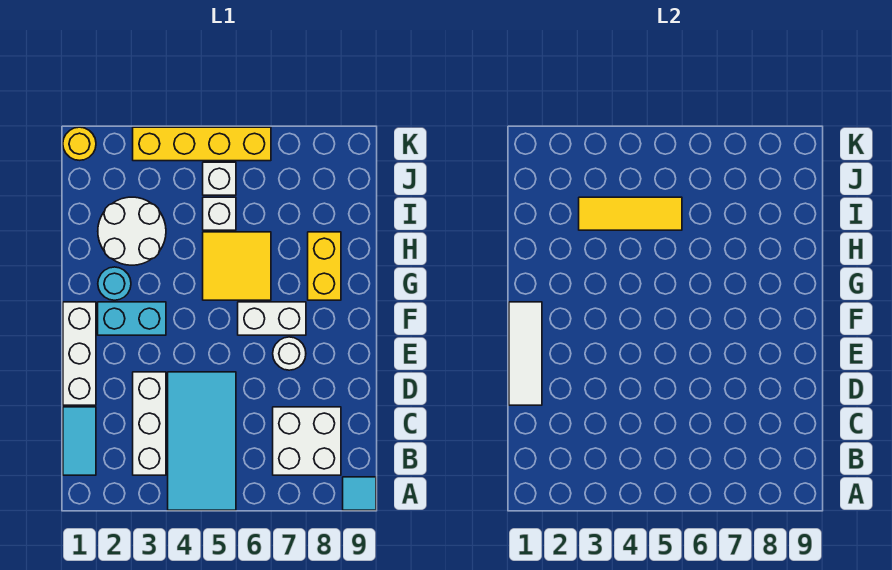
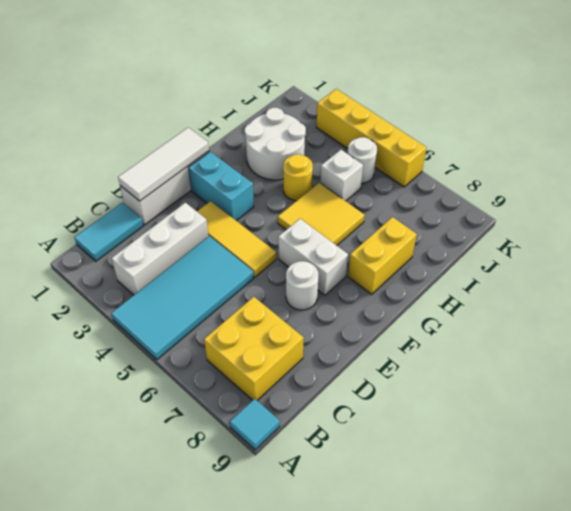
white brick B7:C8 level 1 -> yellow brick B7:C8 level 1
cyan round brick G2 level 1 -> none
yellow tile I3:I5 level 2 -> yellow tile E3:E5 level 1
white brick J5 level 1 -> white round brick J5 level 1
yellow round brick K1 level 1 -> yellow round brick H4 level 1

